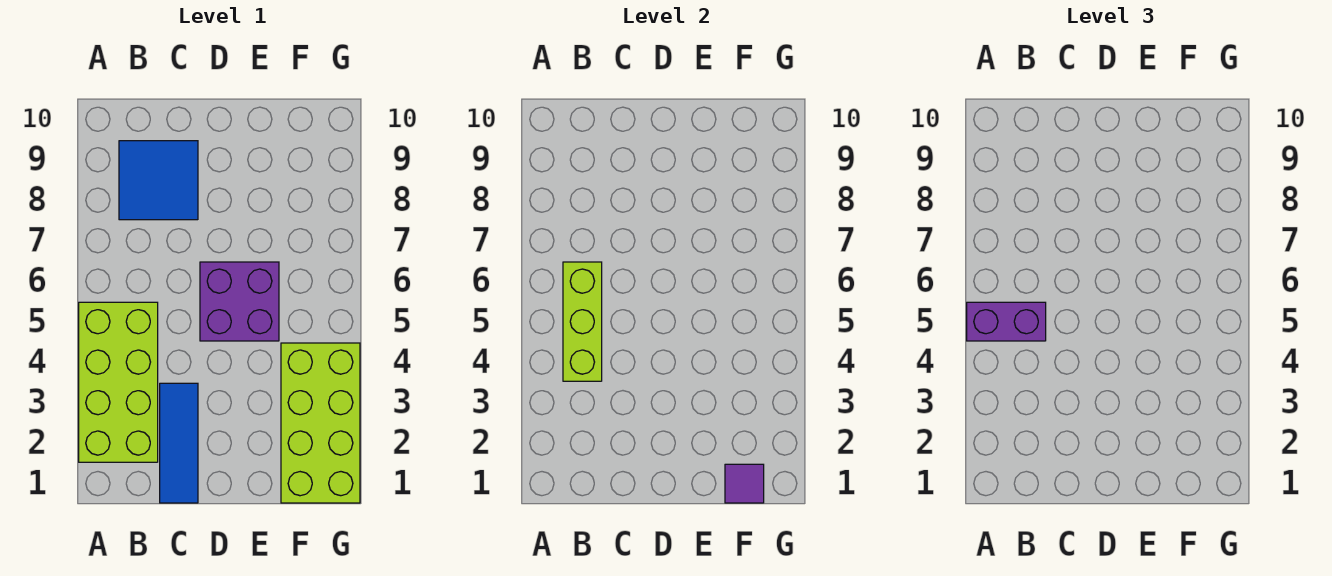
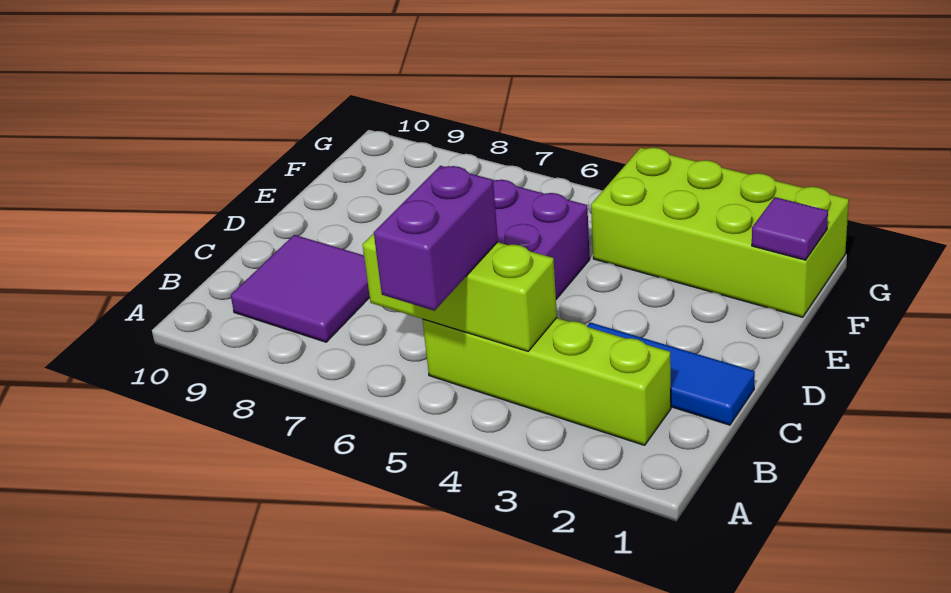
lime brick A2:B5 level 1 -> lime brick B2:B5 level 1
blue tile B8:C9 level 1 -> purple tile B8:C9 level 1

